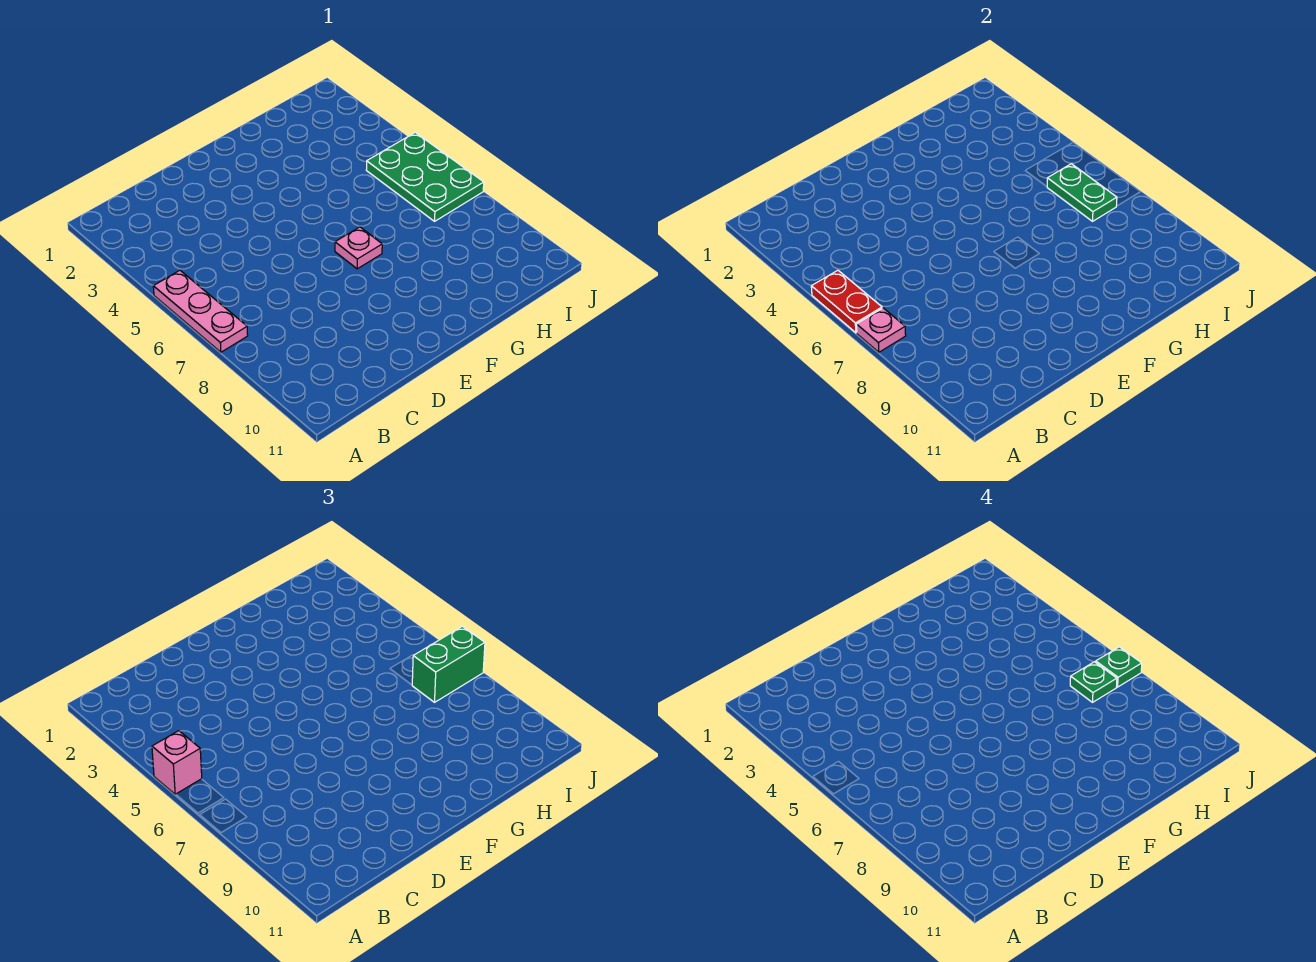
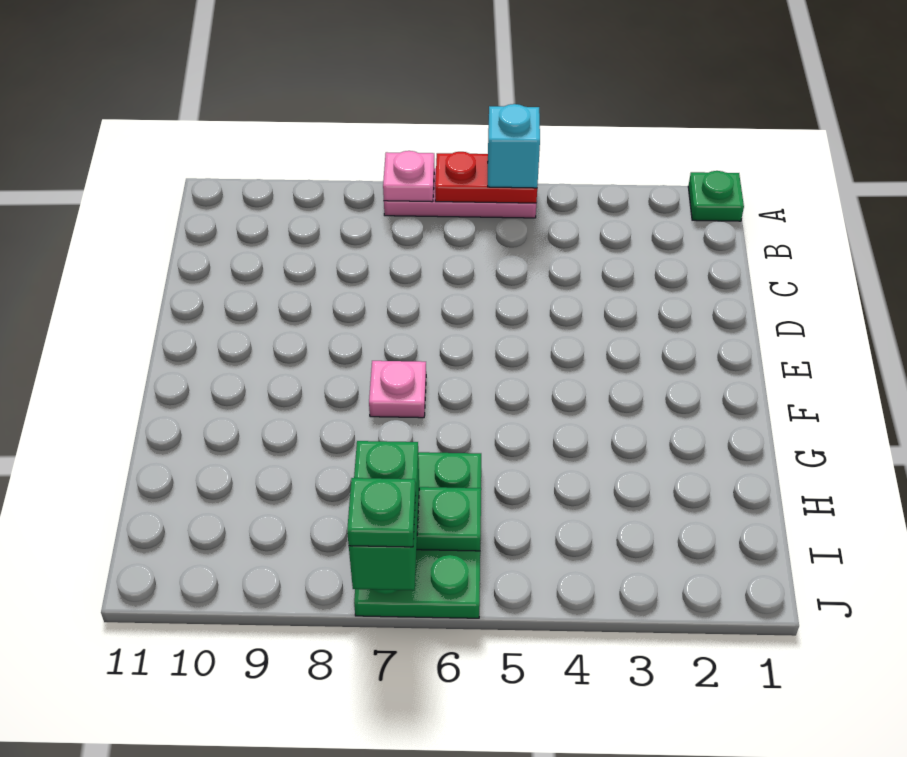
pink brick A5 level 3 -> cyan brick A5 level 3
green plate I5:J7 level 1 -> green plate H6:J7 level 1
green plate I7 level 4 -> green plate A1 level 1

